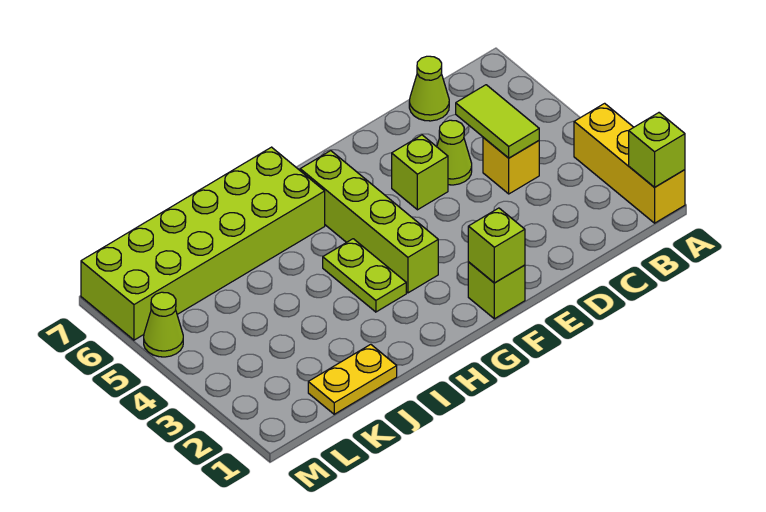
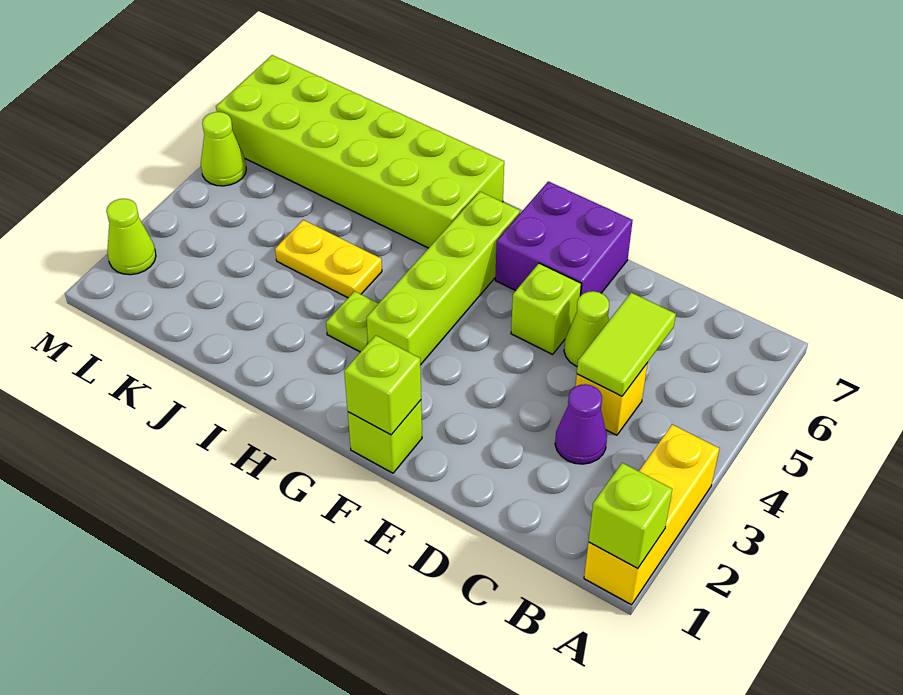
none -> purple cone C3 level 1
lime cone C7 level 1 -> lime cone M2 level 1
none -> purple brick E6:F7 level 1
lime plate H3:H4 level 1 -> lime plate H3 level 1
yellow plate J1:K1 level 1 -> yellow plate I4:J4 level 1

